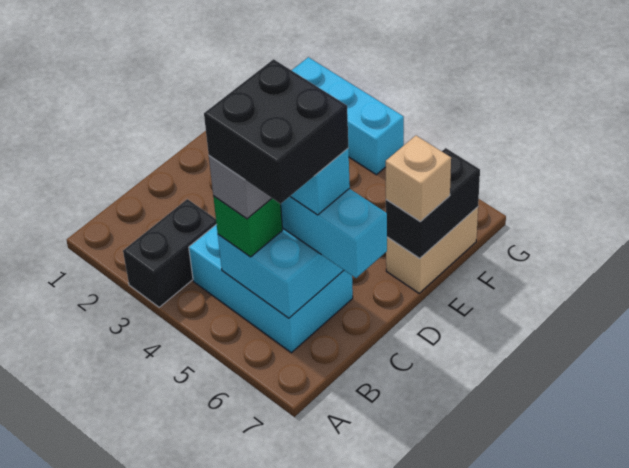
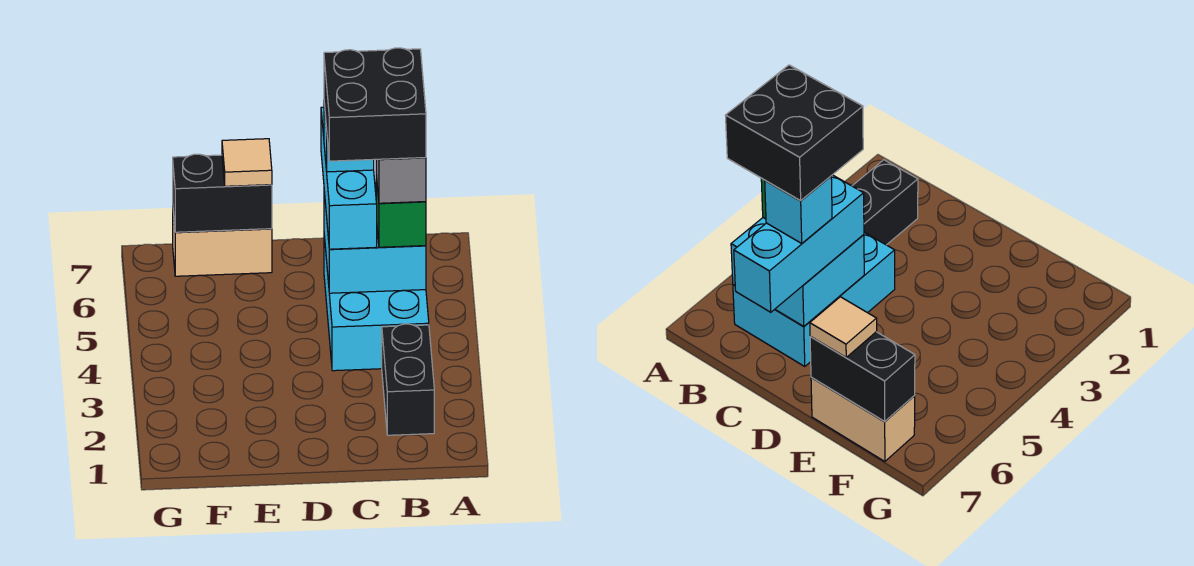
black brick A3:B3 level 1 -> black brick B2:B3 level 1
tan brick E7 level 3 -> tan tile E7 level 3
cyan brick G2:G4 level 1 -> none

